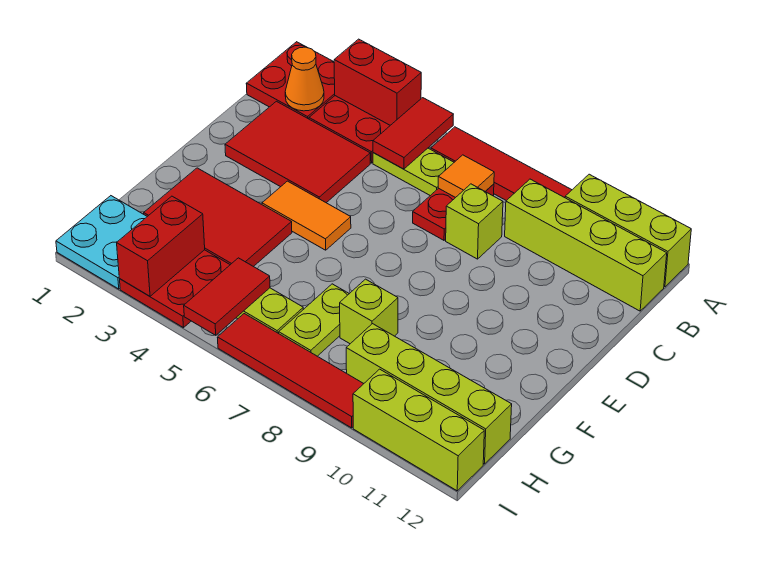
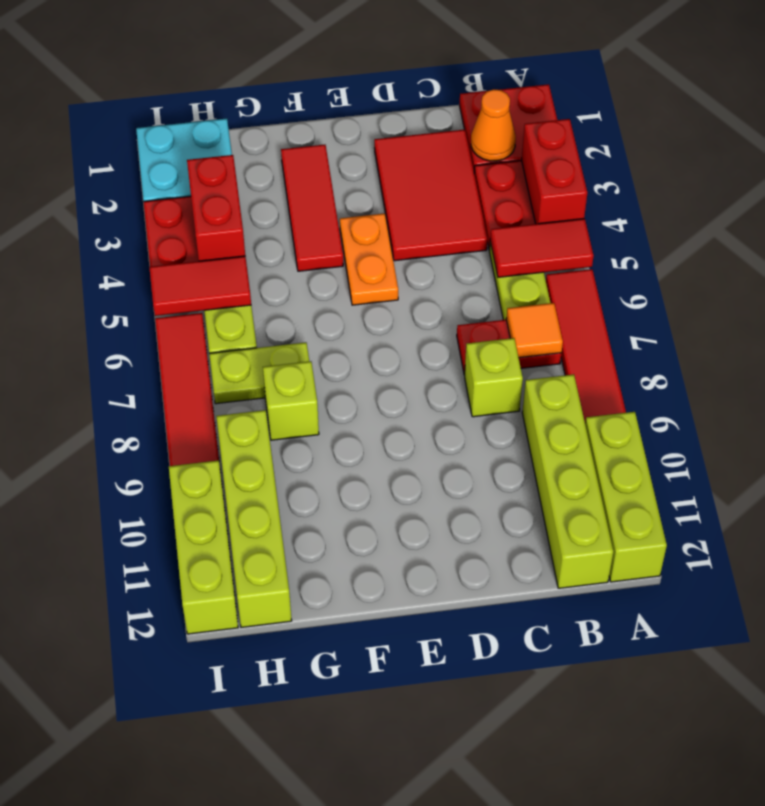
orange tile E4:E5 level 1 -> orange plate E4:E5 level 1
red tile F2:G4 level 1 -> red tile F2:F4 level 1
red brick H3:I3 level 2 -> red brick H3:H4 level 2

